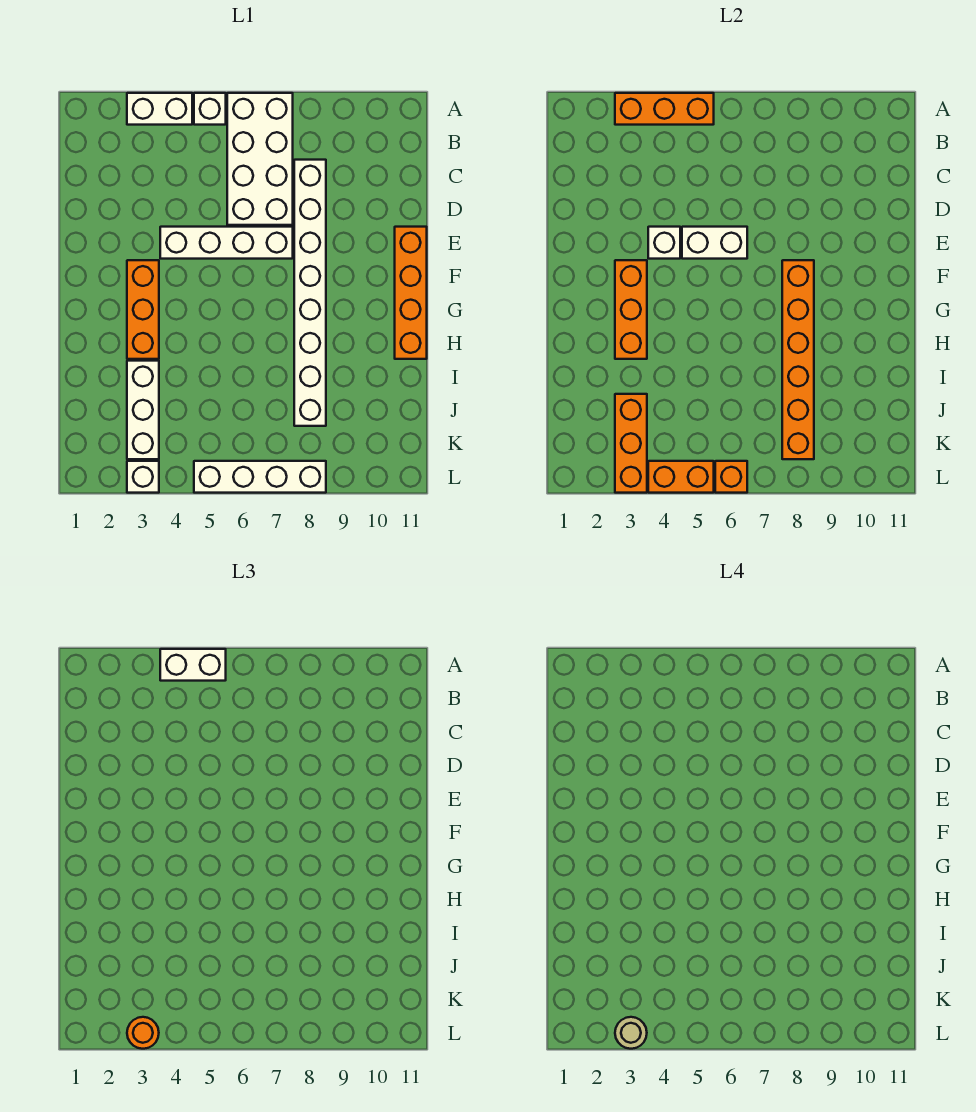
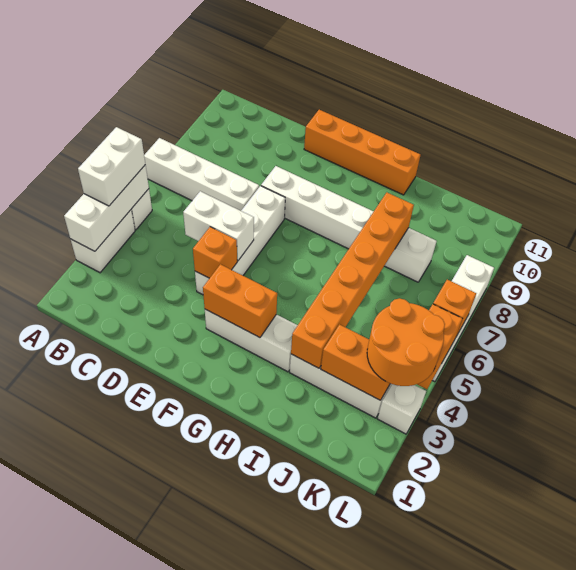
orange brick A3:A5 level 2 -> white brick A3:A5 level 2
white brick A6:D7 level 1 -> white brick A7:D7 level 1
white brick C8:J8 level 1 -> white brick E8:J8 level 1
white brick E4 level 2 -> orange brick E4 level 2
white brick E5:E6 level 2 -> white brick D5:E5 level 2
orange brick F3:H3 level 1 -> white brick F3:H3 level 1
orange brick F3:H3 level 2 -> orange brick F3:G3 level 2
orange brick F8:K8 level 2 -> orange brick I3:I8 level 2
orange brick J3:L3 level 2 -> orange brick J3:K3 level 2
orange round brick L3 level 3 -> orange round brick K3:L4 level 3
tan round brick L3 level 4 -> none

